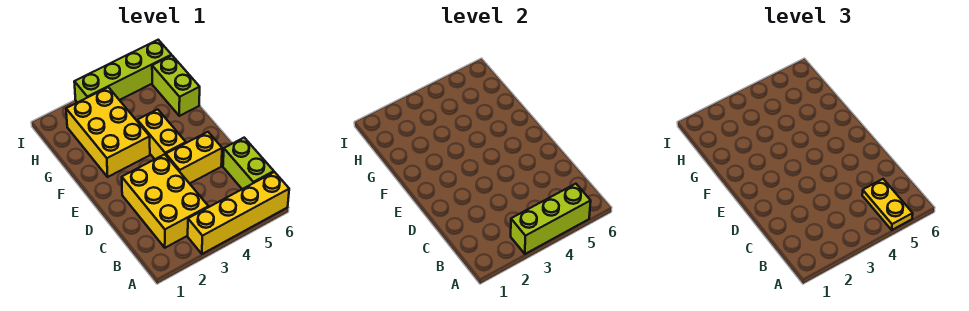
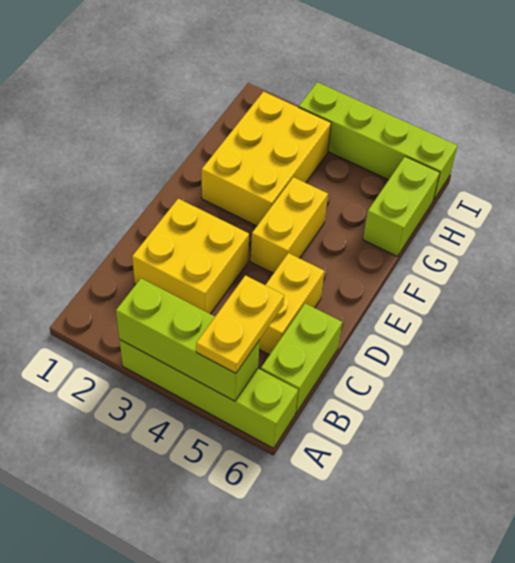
yellow brick A3:A6 level 1 -> lime brick A3:A6 level 1
yellow brick B2:D3 level 1 -> yellow brick C2:D3 level 1
yellow brick D4:D5 level 1 -> yellow brick C5:D5 level 1

